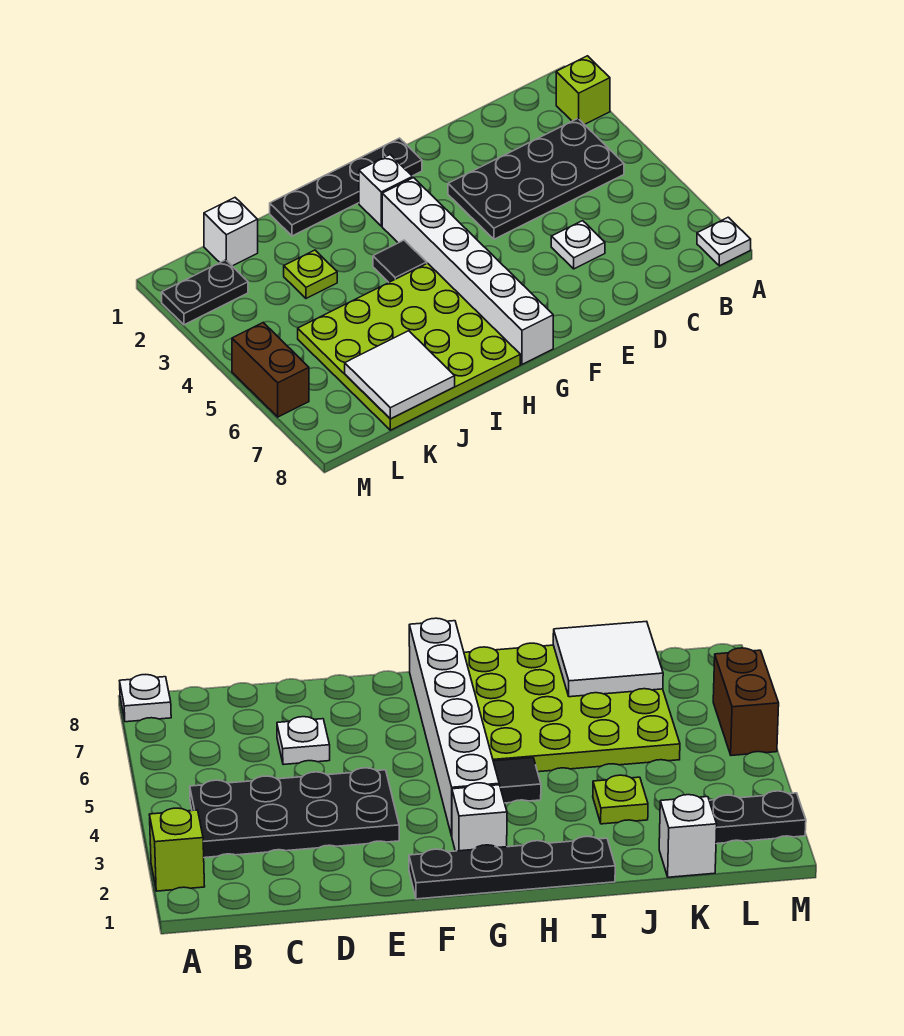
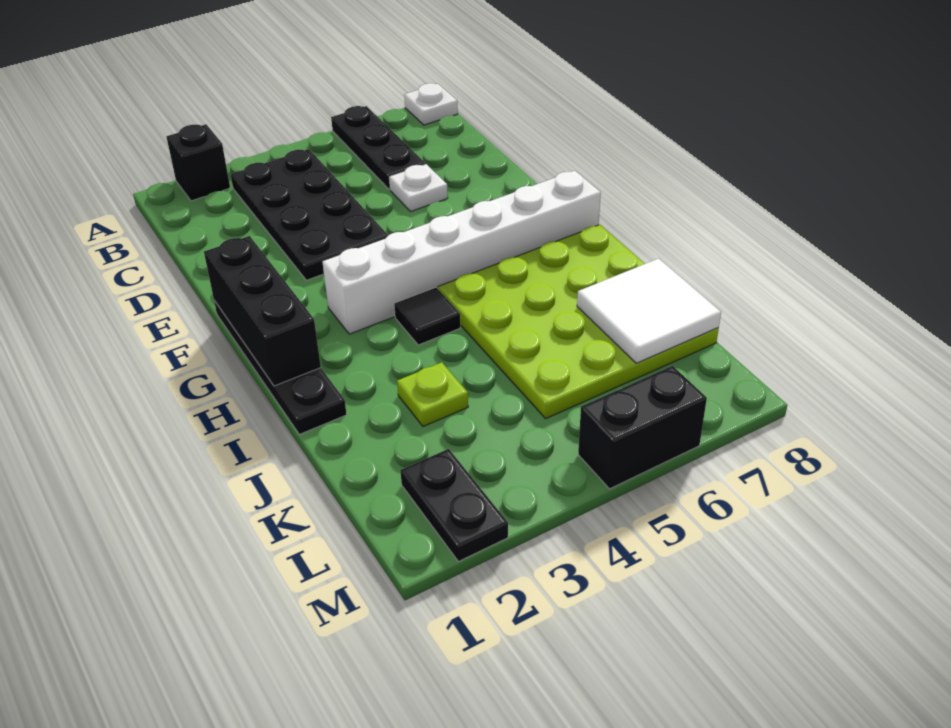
lime brick A2 level 1 -> black brick A2 level 1
none -> black plate A6:C6 level 1
none -> black brick F1:H1 level 2
white brick G2 level 1 -> none
white brick K1 level 1 -> none
brown brick M5:M6 level 1 -> black brick M5:M6 level 1

